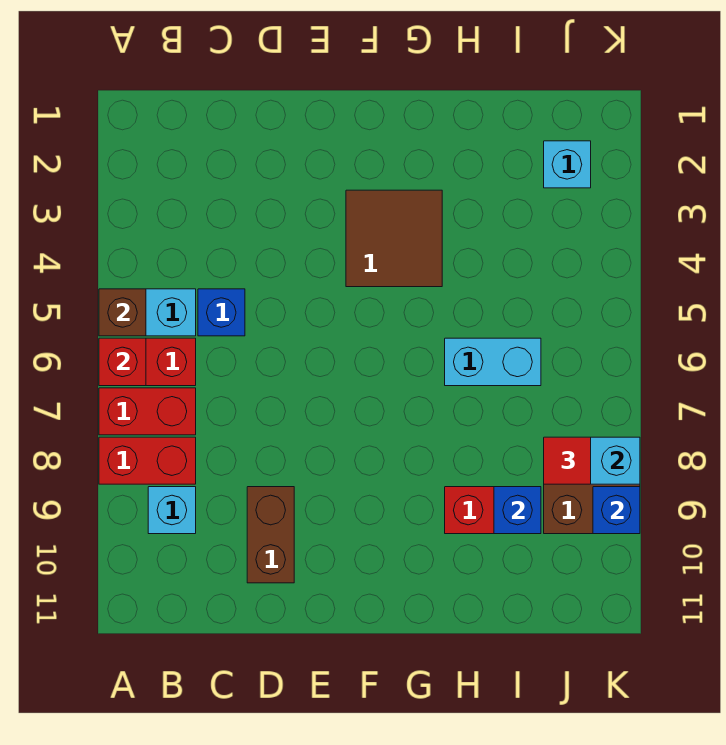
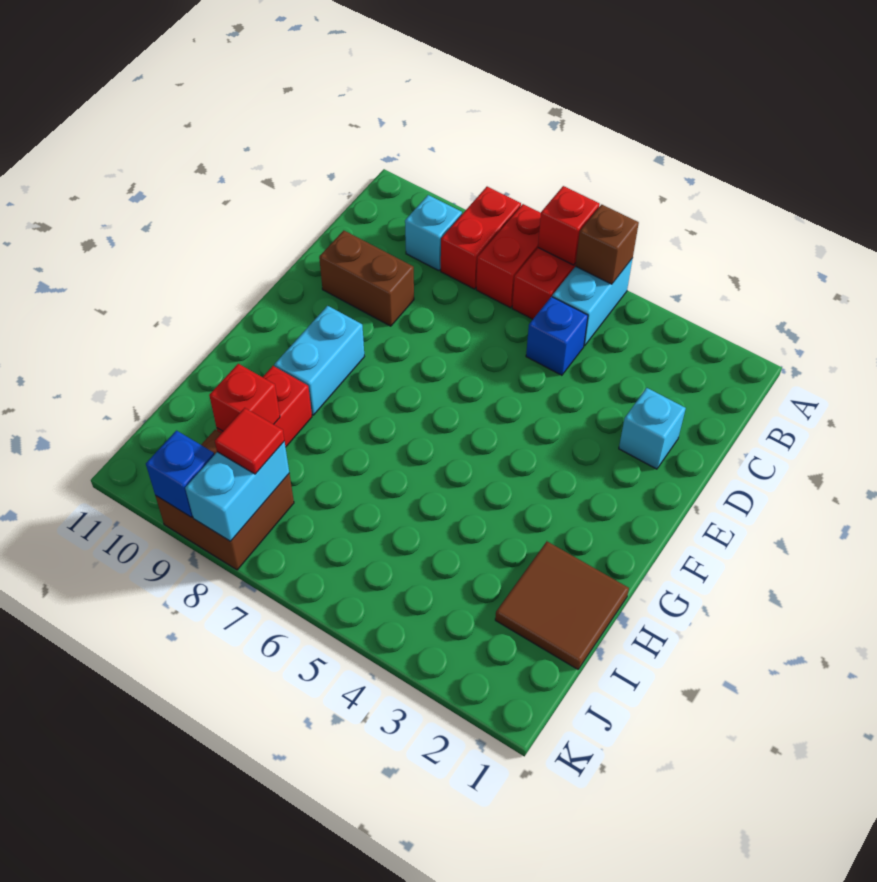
brown tile F3:G4 level 1 -> brown tile H1:I2 level 1
cyan brick H6:I6 level 1 -> cyan brick F9:G9 level 1
blue brick I9 level 2 -> red brick I9 level 2
cyan brick J2 level 1 -> cyan brick D2 level 1

